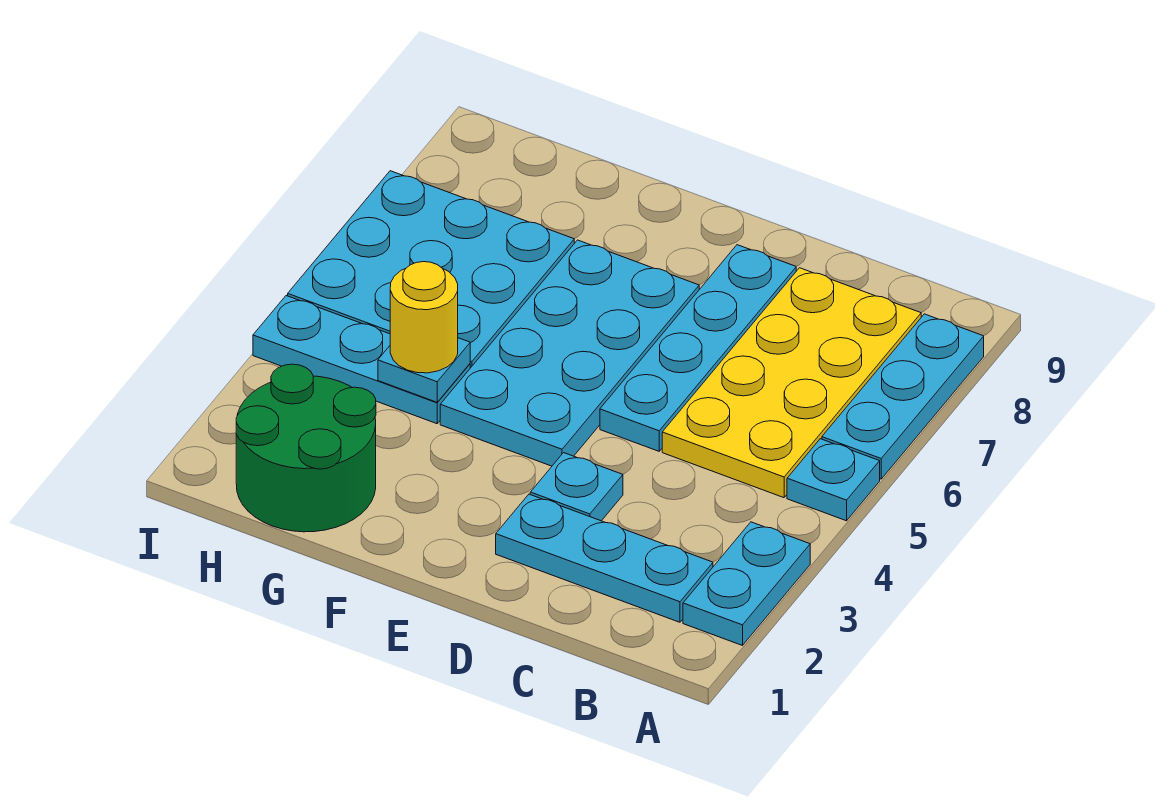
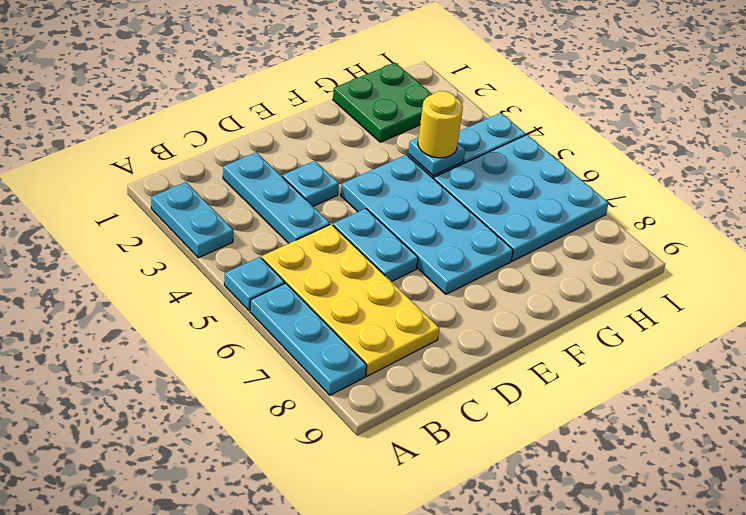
cyan plate B2:D2 level 1 -> cyan plate C2:C4 level 1
cyan plate D5:D8 level 1 -> cyan plate D5:D6 level 1
green round brick G1:H2 level 1 -> green plate G1:H2 level 1

